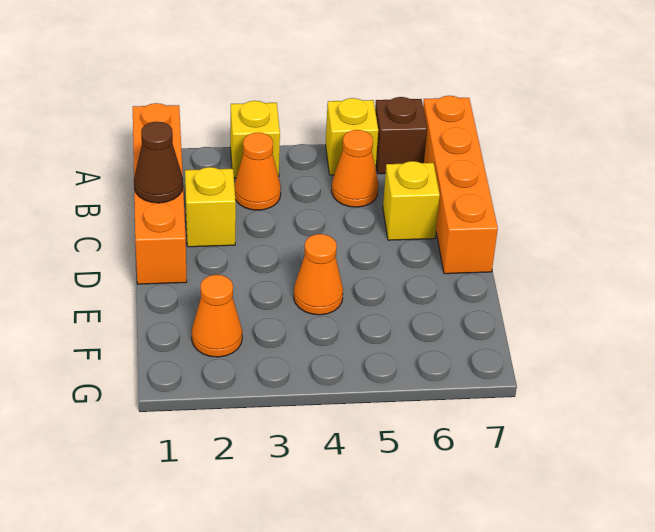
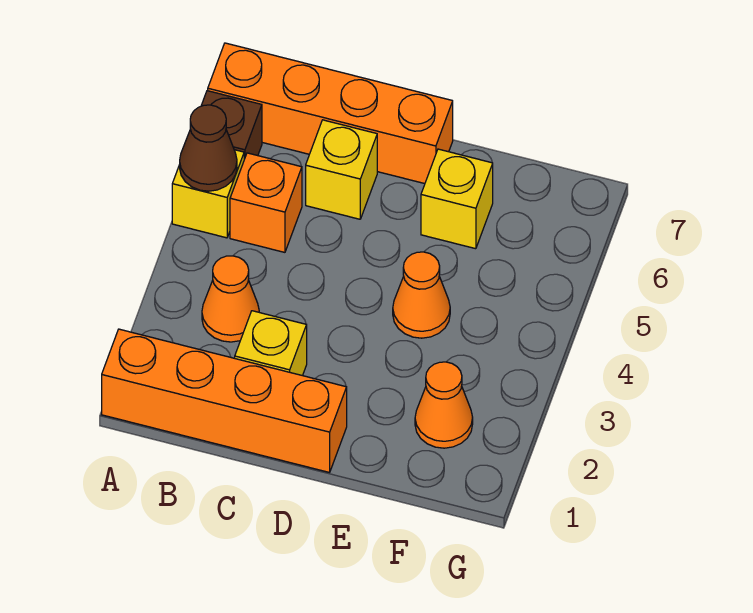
yellow brick A3 level 1 -> yellow brick E6 level 1
orange cone B5 level 1 -> orange brick B5 level 1
brown cone C1 level 2 -> brown cone A5 level 2

